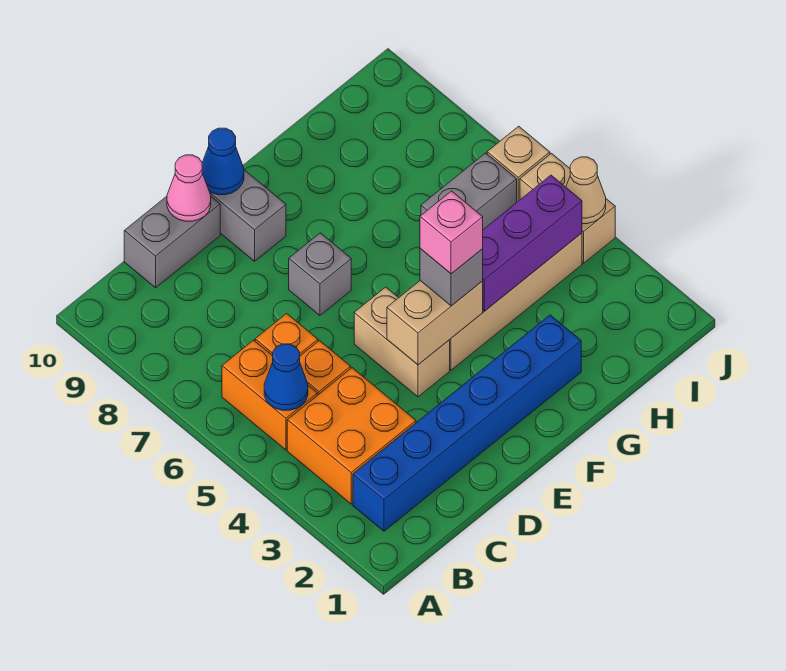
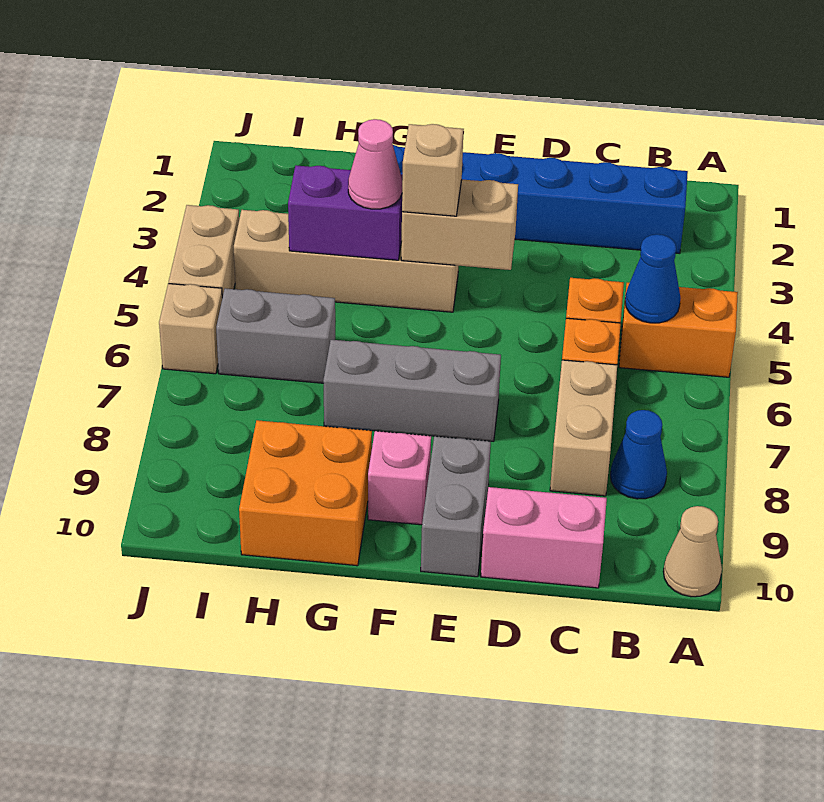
orange brick B3:C4 level 1 -> orange brick G9:H10 level 1
orange brick B5:B6 level 1 -> orange brick A5:B5 level 1
grey brick C10:D10 level 1 -> pink brick C10:D10 level 1
pink cone D10 level 2 -> pink cone G4 level 3
tan brick E4:E5 level 1 -> tan brick C7:C8 level 1
grey brick E7 level 1 -> grey brick E7:G7 level 1
blue cone E10 level 2 -> blue cone B8 level 1
grey brick F4 level 3 -> tan brick F4 level 3
pink brick F4 level 4 -> pink brick F9 level 1
purple brick G4:I4 level 2 -> purple brick G4:H4 level 2
tan cone J4 level 2 -> tan cone A10 level 1

